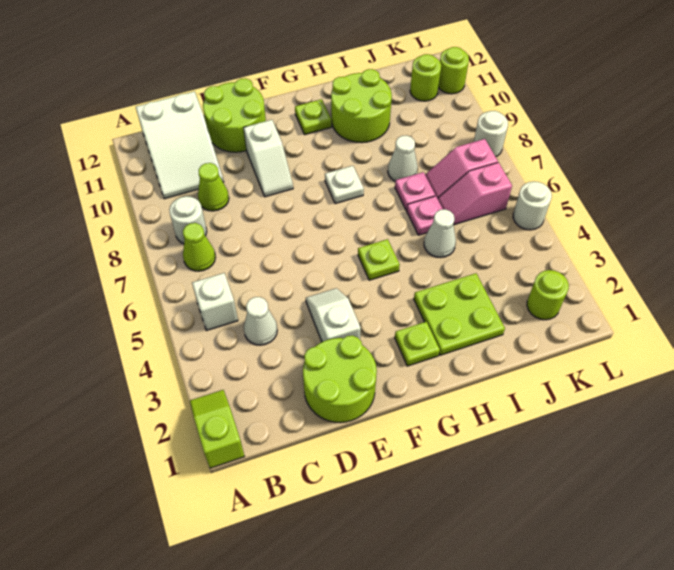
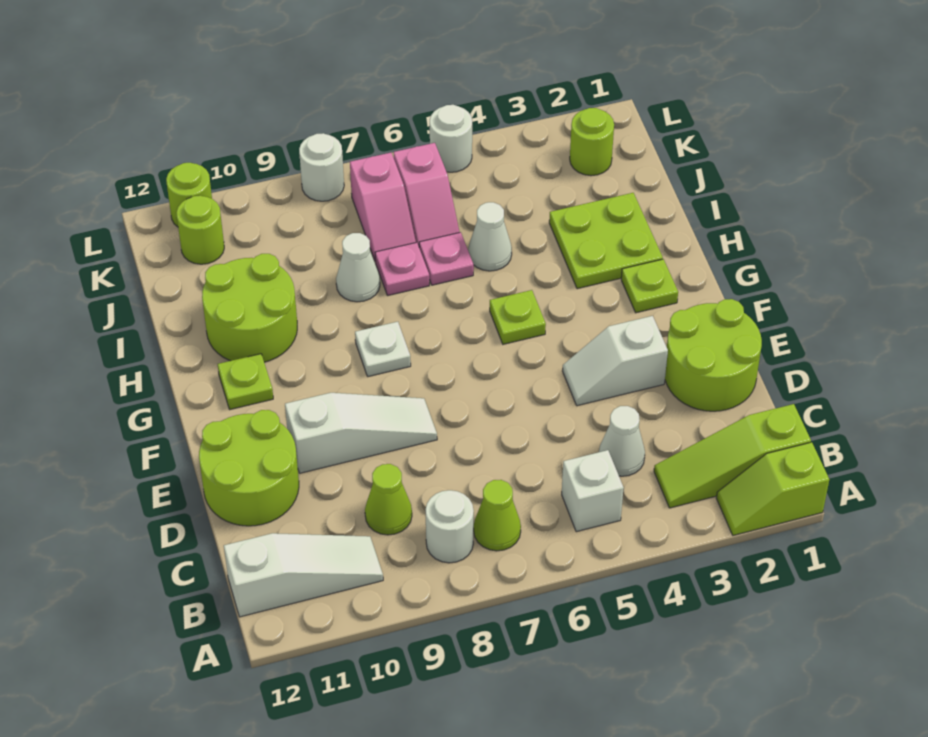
none -> lime slope B1:B3 level 1 top 1
white slope B10:C12 level 1 top 12 -> white slope B10:B12 level 1 top 12
white slope E9:E10 level 1 top 10 -> white slope E8:E10 level 1 top 10

